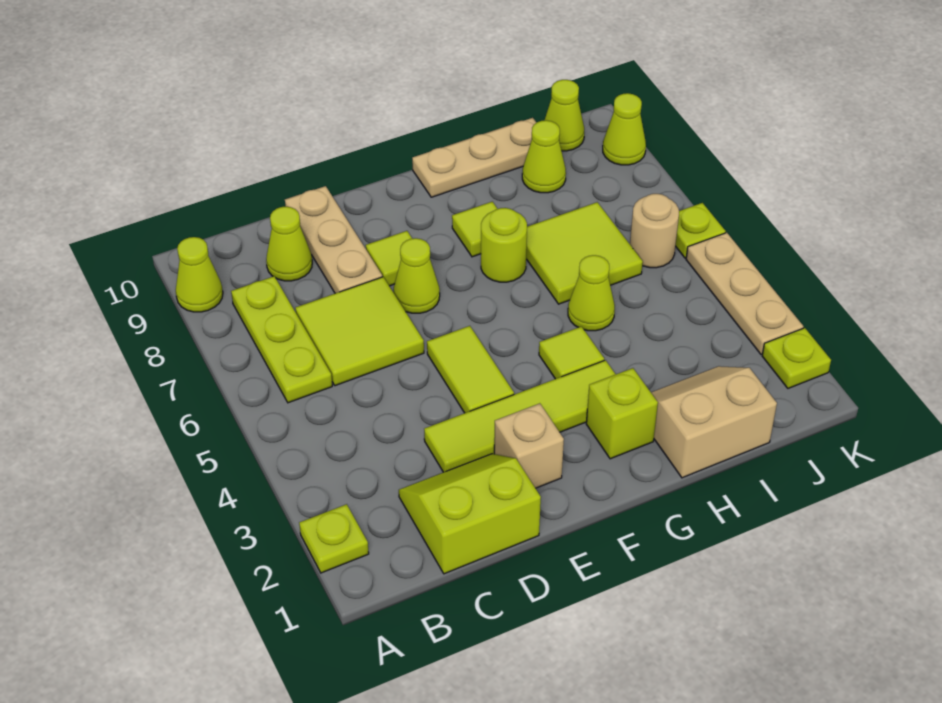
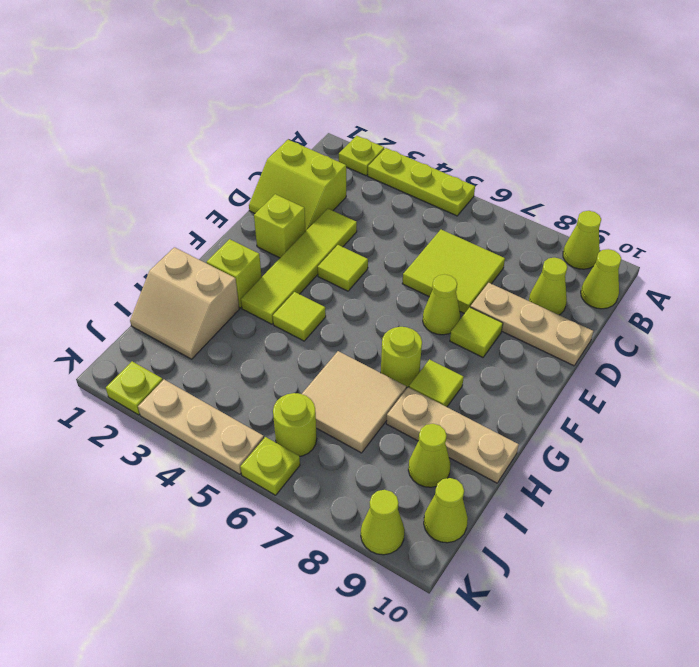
lime plate B6:B8 level 1 -> lime plate A3:A5 level 1
lime slope C1:D2 level 1 top 1 -> lime slope C1:D2 level 1 top C
tan brick E2 level 1 -> lime brick E2 level 1
lime tile E4:E5 level 1 -> lime tile E4 level 1
tan plate G10:I10 level 1 -> tan plate H8:H10 level 1
tan slope H1:I2 level 1 top 1 -> tan slope H1:I2 level 1 top H
lime cone H5 level 1 -> lime cone B10 level 1
lime tile H6:I7 level 1 -> tan tile H6:I7 level 1
tan round brick J6 level 1 -> lime round brick J6 level 1

